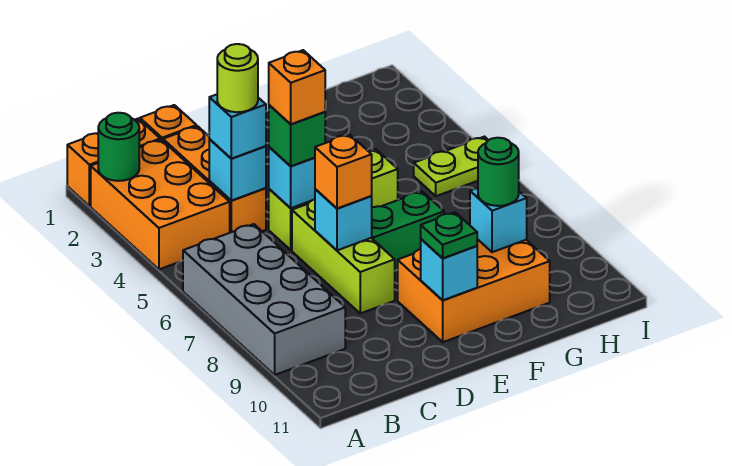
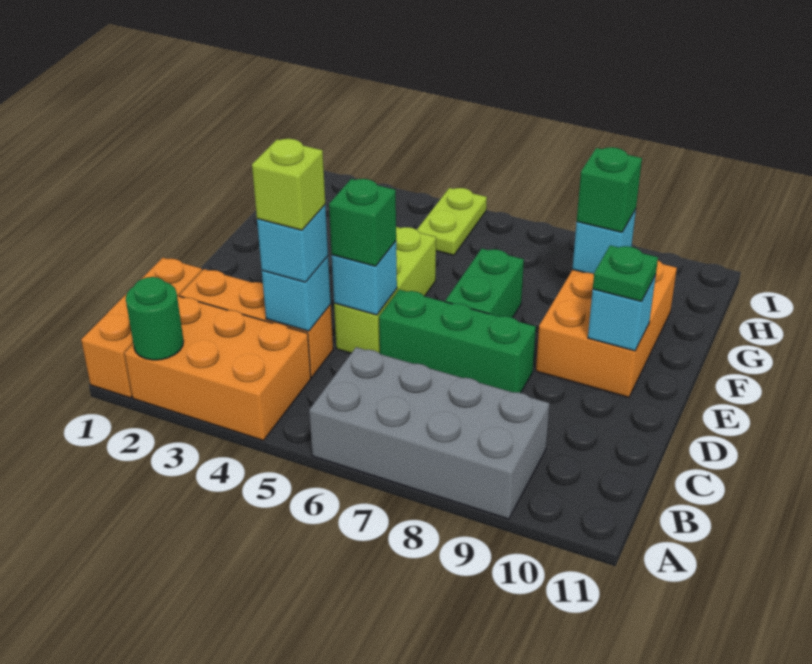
lime round brick C4 level 4 -> lime brick C4 level 4
orange brick D5 level 4 -> none
lime brick D6:D8 level 1 -> green brick D6:D8 level 1
cyan brick D7 level 2 -> none
orange brick D7 level 3 -> none
green round brick G9 level 3 -> green brick G9 level 3

